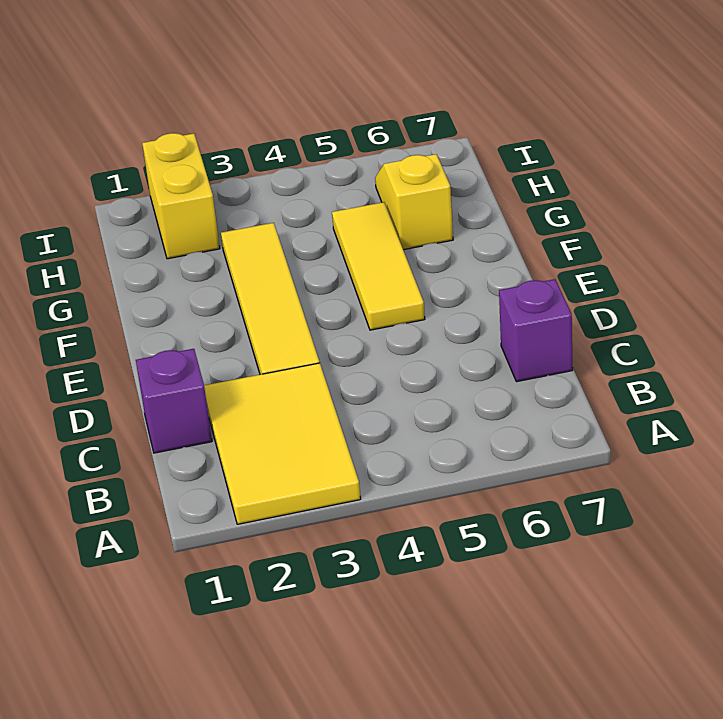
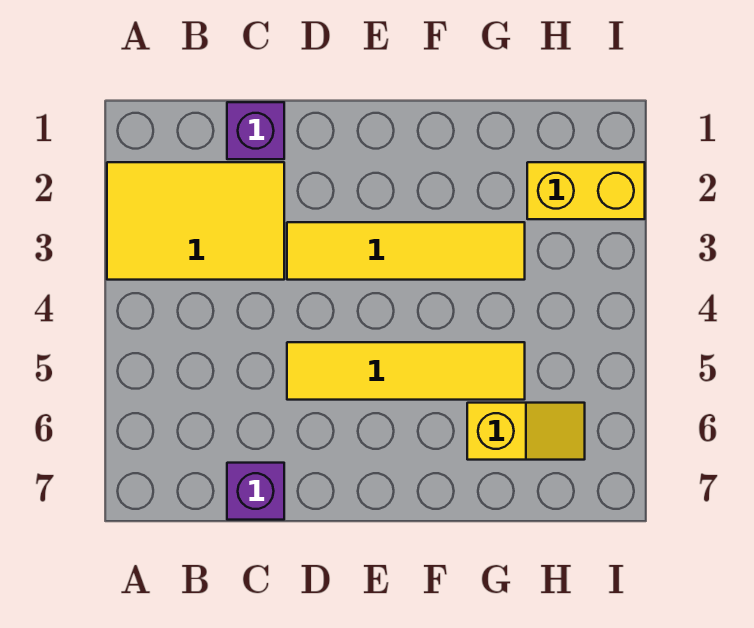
yellow tile E5:G5 level 1 -> yellow tile D5:G5 level 1

